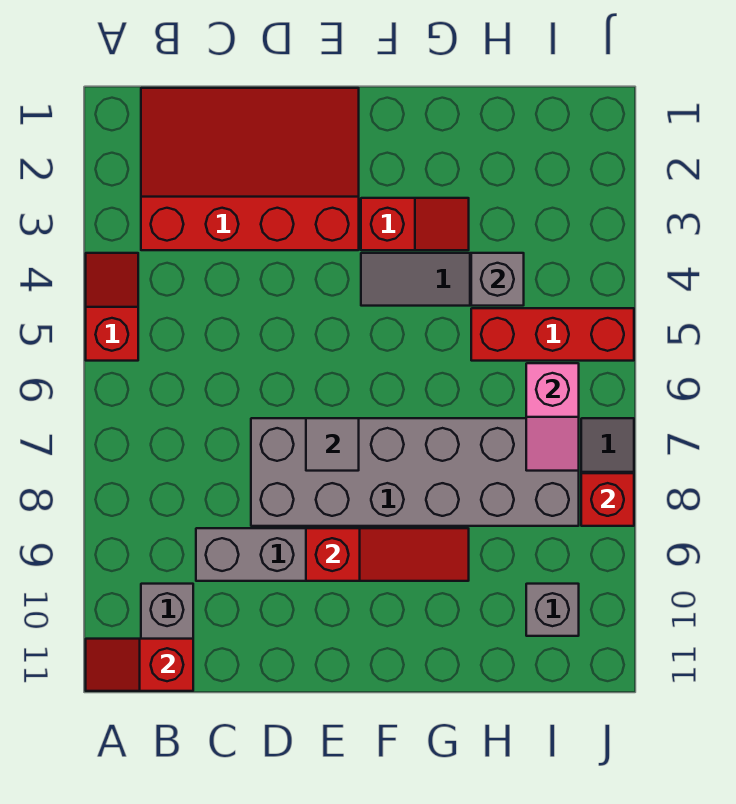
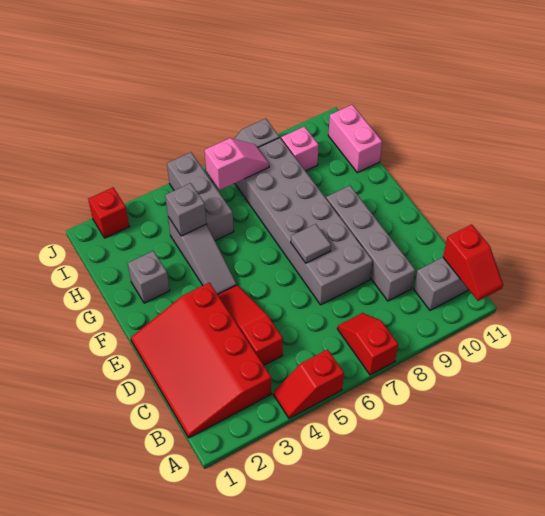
red slope E9:G9 level 2 top E -> red slope C4:E4 level 1 top C
red slope F3:G3 level 1 top F -> red slope A7:B7 level 1 top A
red brick H5:J5 level 1 -> grey brick H5:J5 level 1
none -> pink brick H11:I11 level 1
none -> pink brick I9 level 1
grey brick I10 level 1 -> grey brick G2 level 1
red brick J8 level 2 -> red brick J2 level 1

